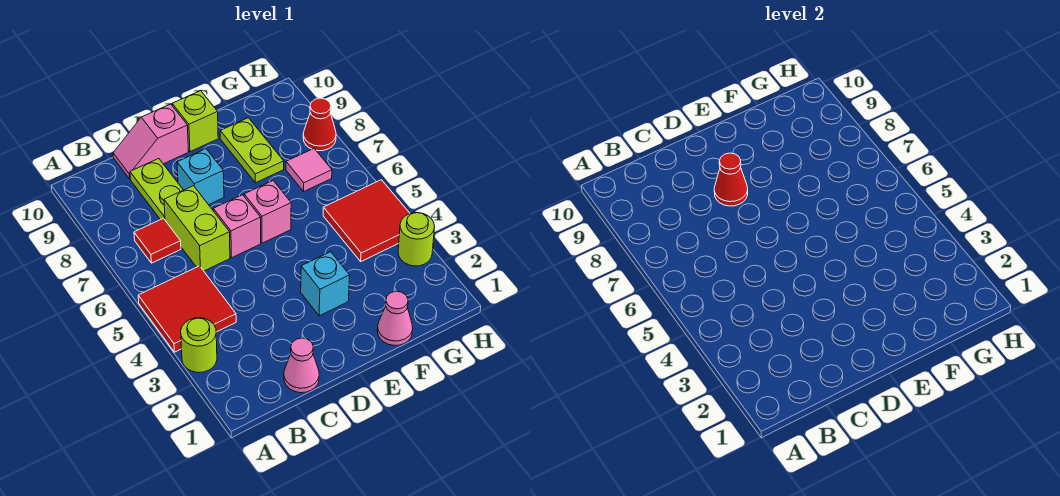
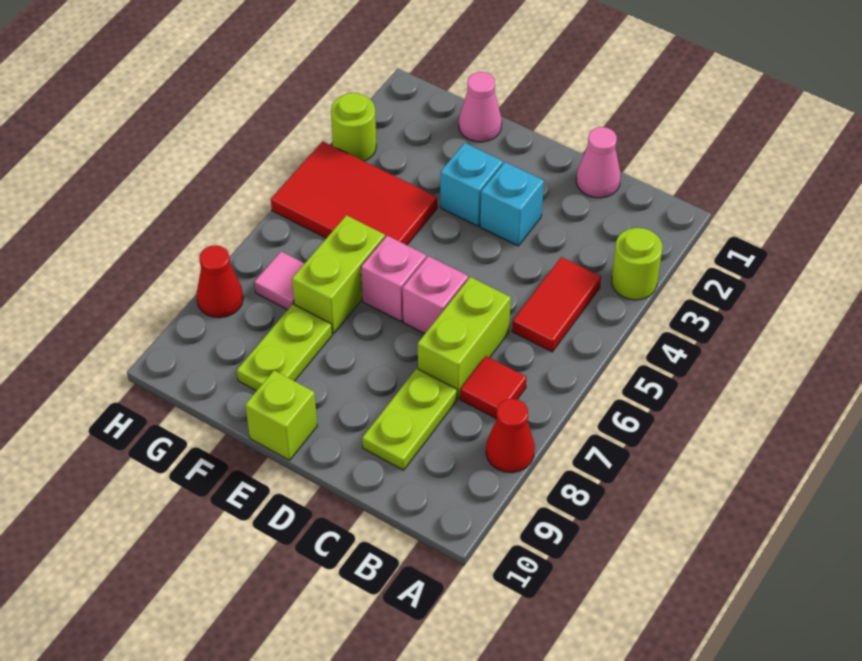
red tile A4:B5 level 1 -> red tile B4:B5 level 1
pink slope C10:D10 level 1 top D -> none
cyan brick D8 level 1 -> cyan brick D3 level 1
red cone D8 level 2 -> red cone A8 level 1
none -> lime brick F6:F7 level 1
red tile G4:H5 level 1 -> red tile F4:H5 level 1

